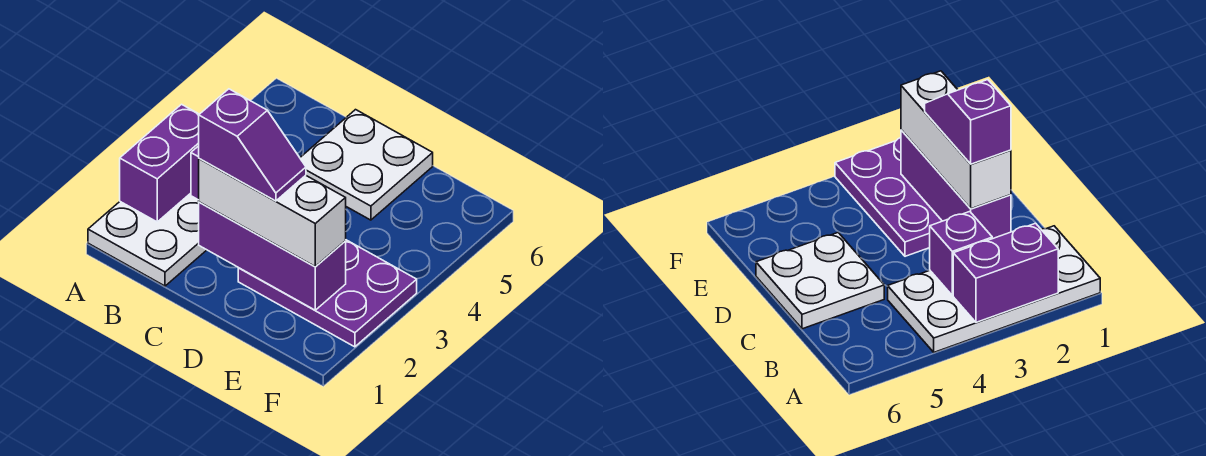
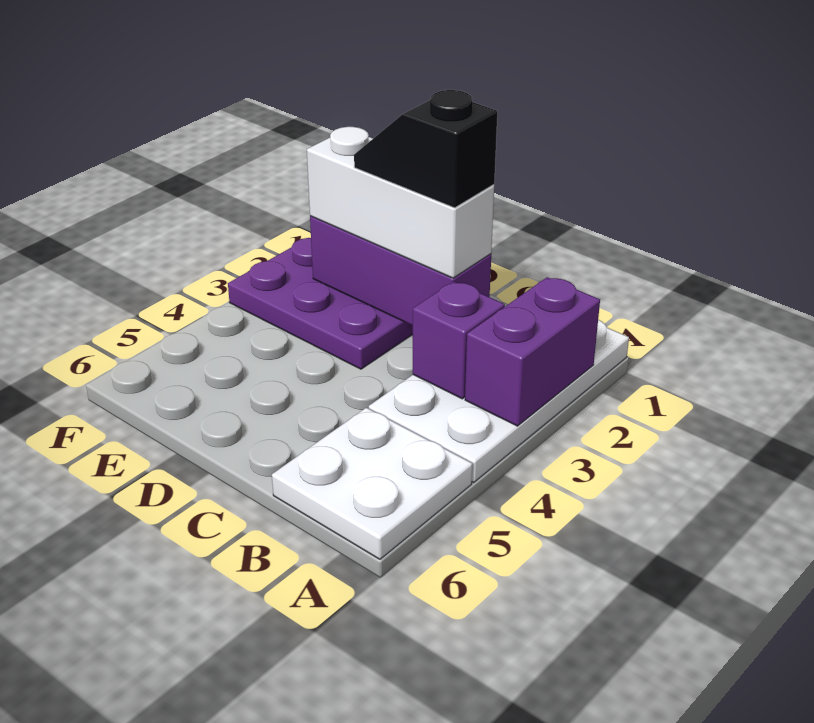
purple slope C2:D2 level 4 top C -> black slope C2:D2 level 4 top C
white plate C5:D6 level 1 -> white plate A5:B6 level 1

